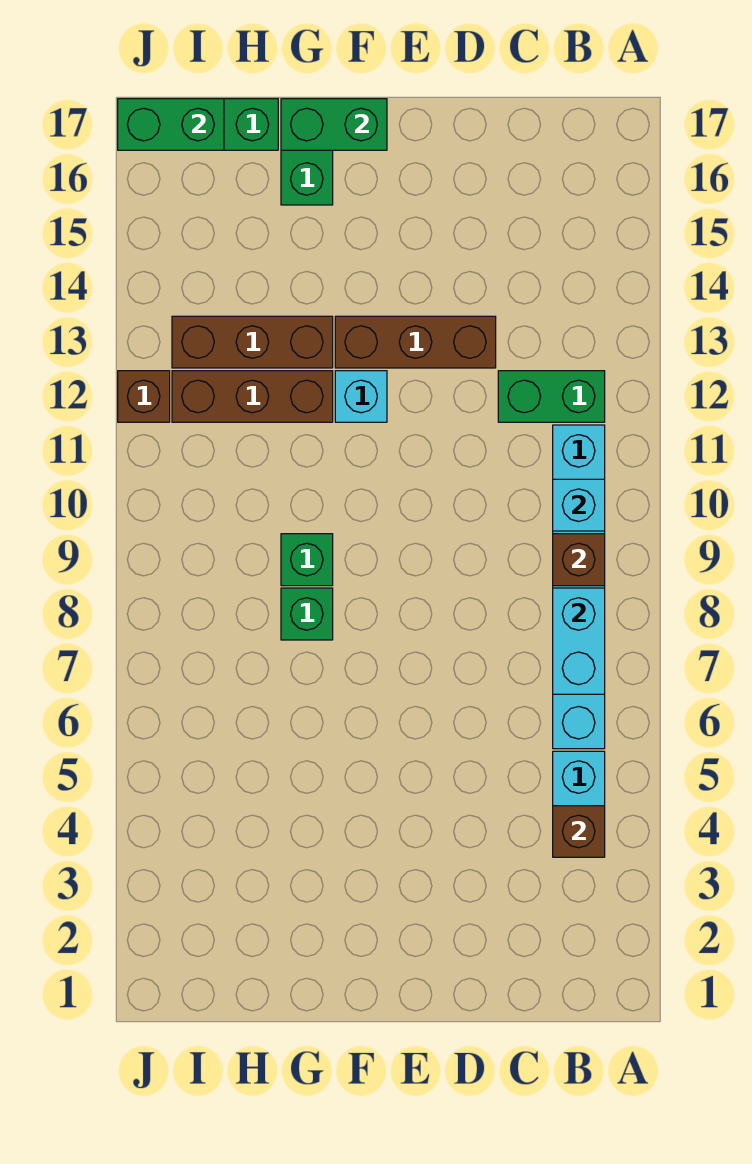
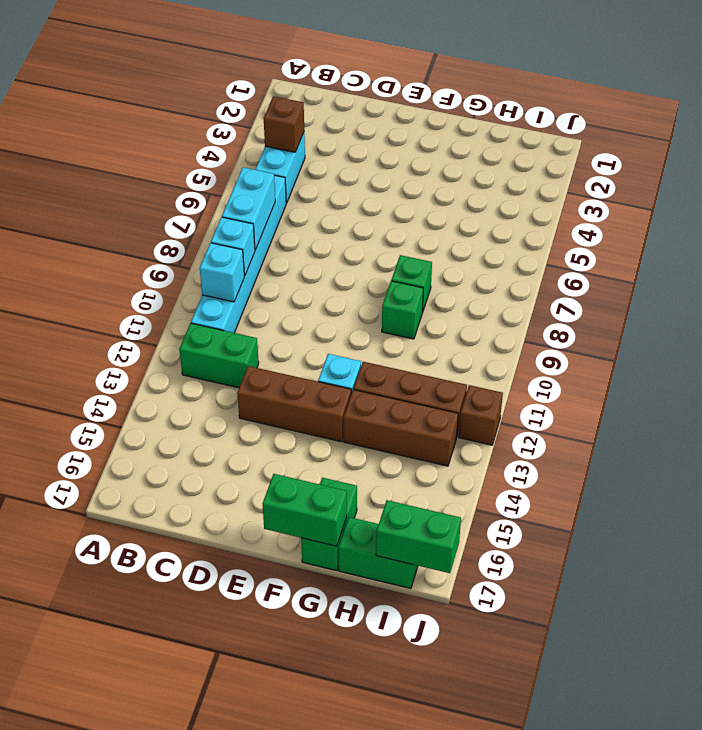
brown brick B9 level 2 -> cyan brick B9 level 2

